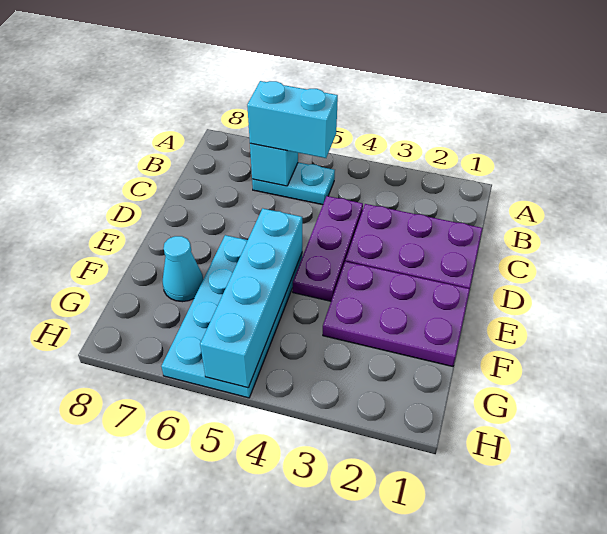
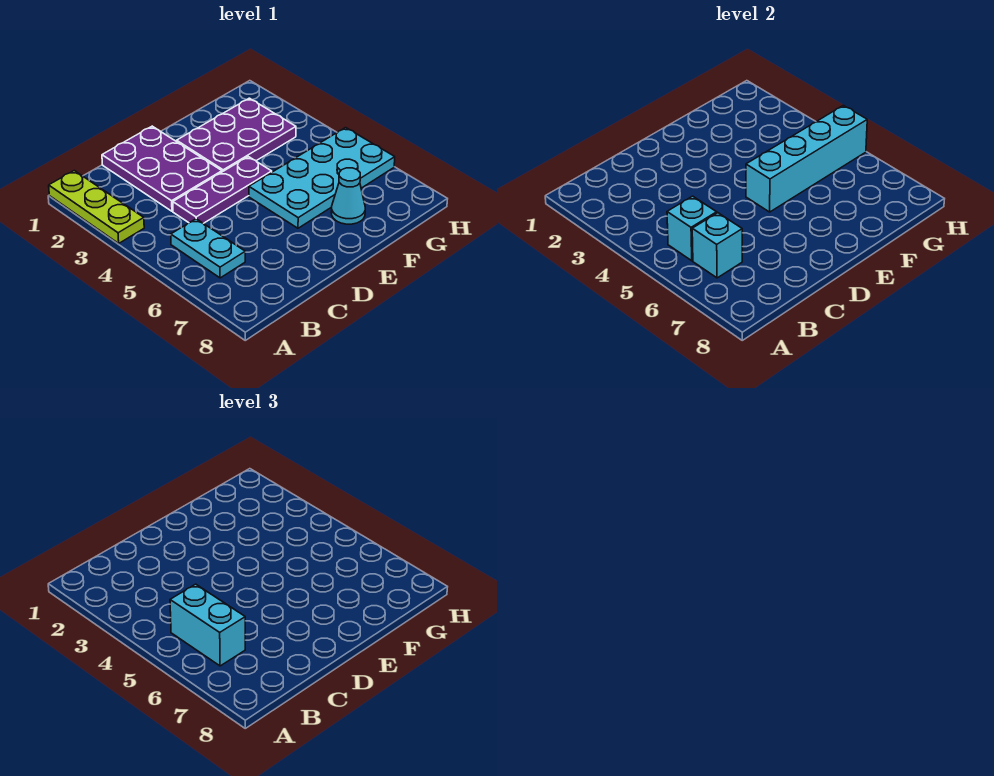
none -> lime plate A1:A3 level 1
none -> cyan brick B5 level 2
purple plate E1:F3 level 1 -> purple plate E2:G3 level 1

